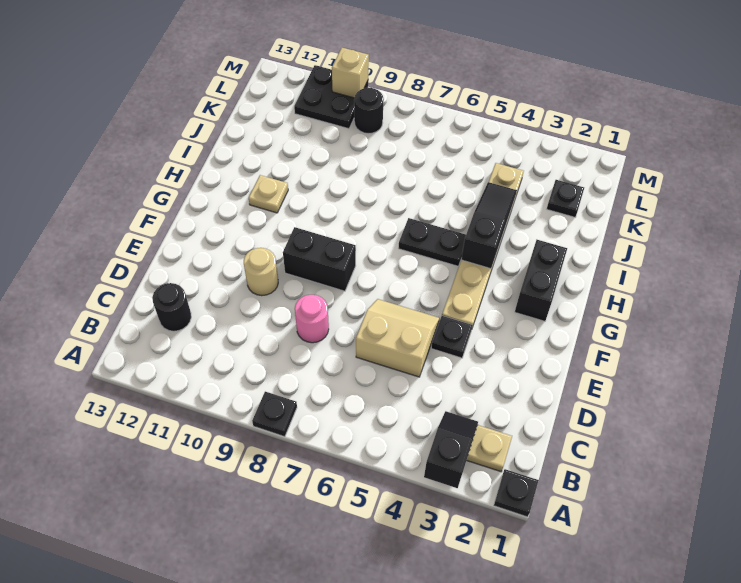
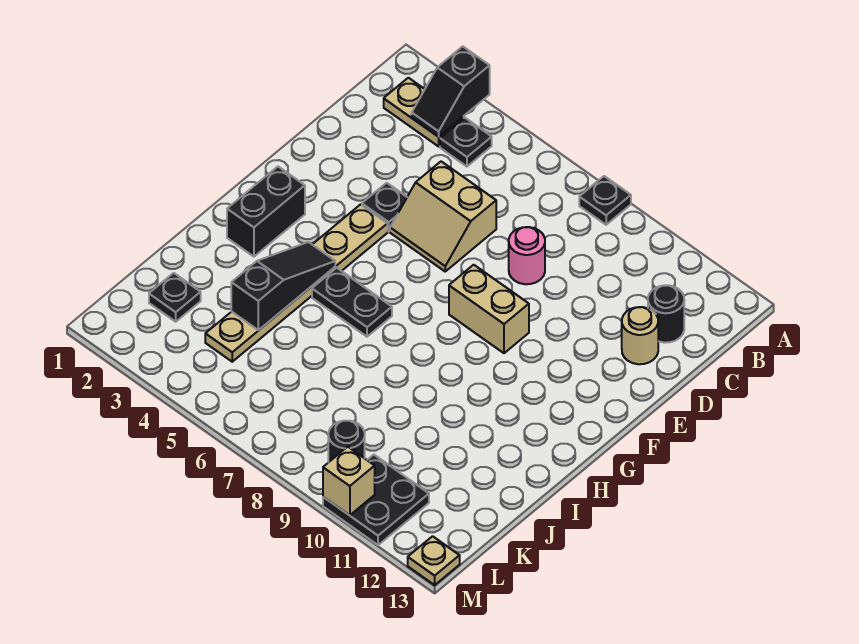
black plate A1 level 1 -> black plate B4 level 1
tan round brick E10 level 1 -> tan round brick D12 level 1
black brick F8:F9 level 1 -> tan brick F8:F9 level 1
black slope H4:J4 level 2 top H -> black slope H4:J4 level 2 top J
tan plate H11 level 1 -> tan plate M13 level 1

